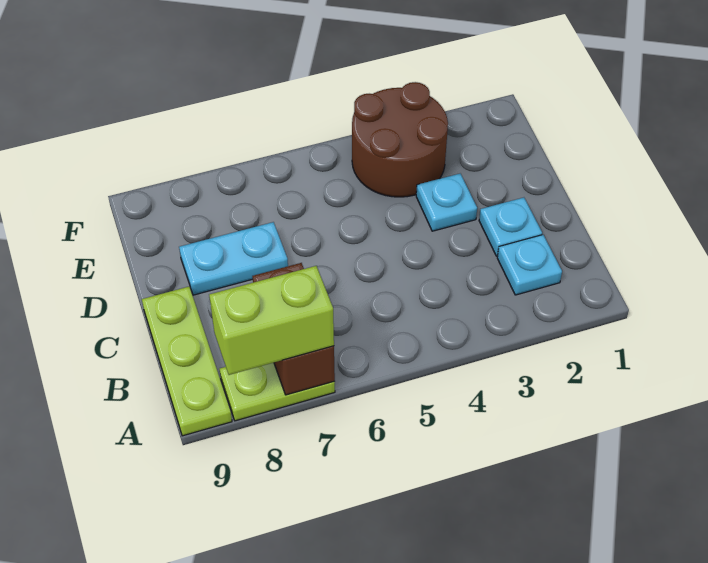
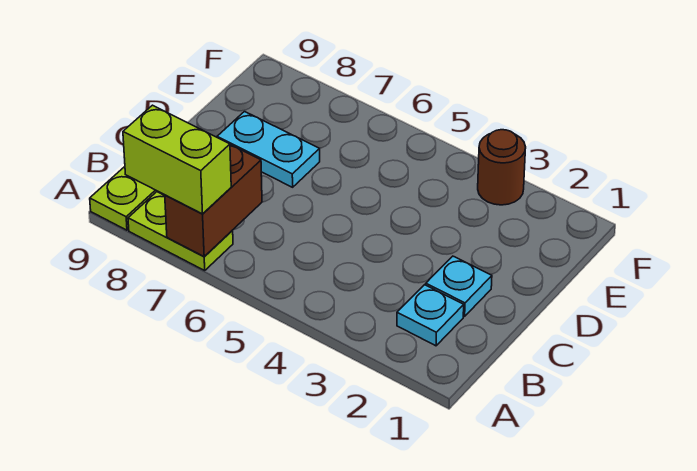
cyan plate D3 level 1 -> none
brown round brick E3:F4 level 1 -> brown round brick F3 level 1

